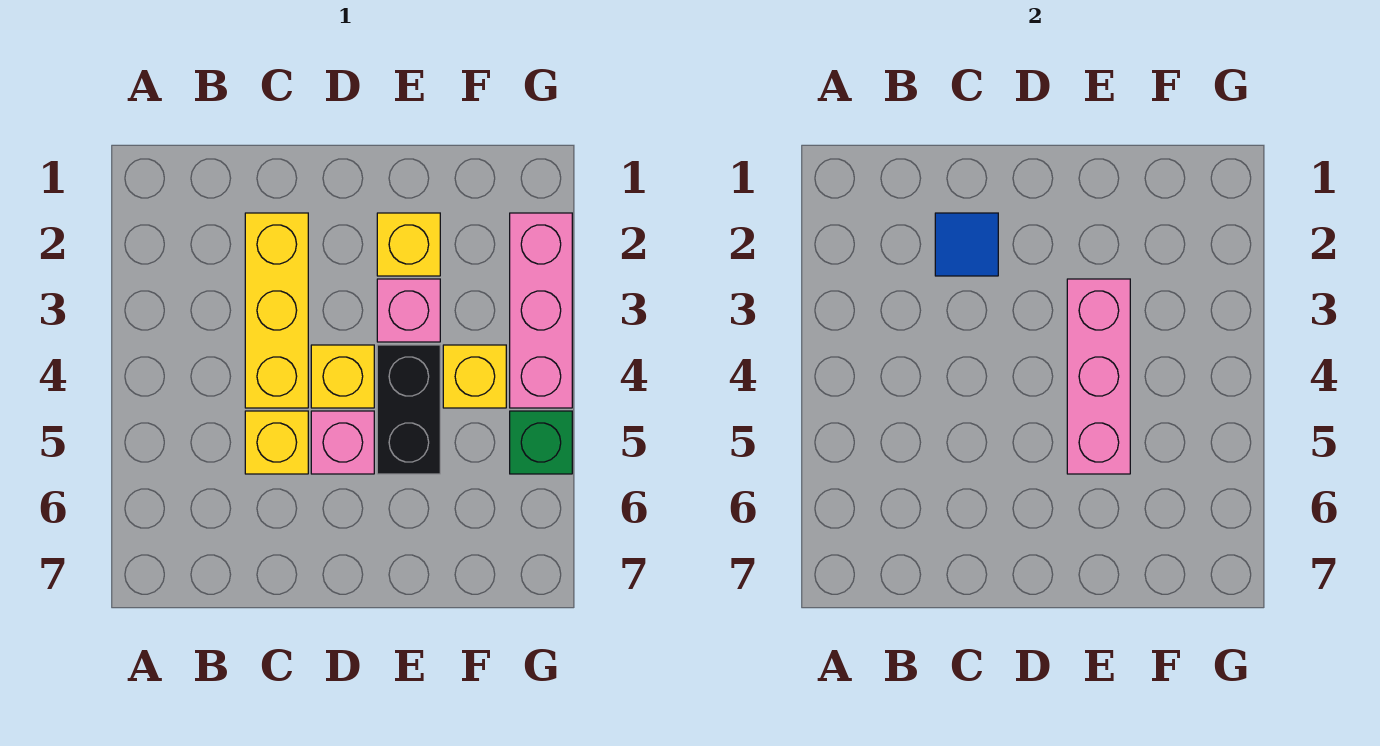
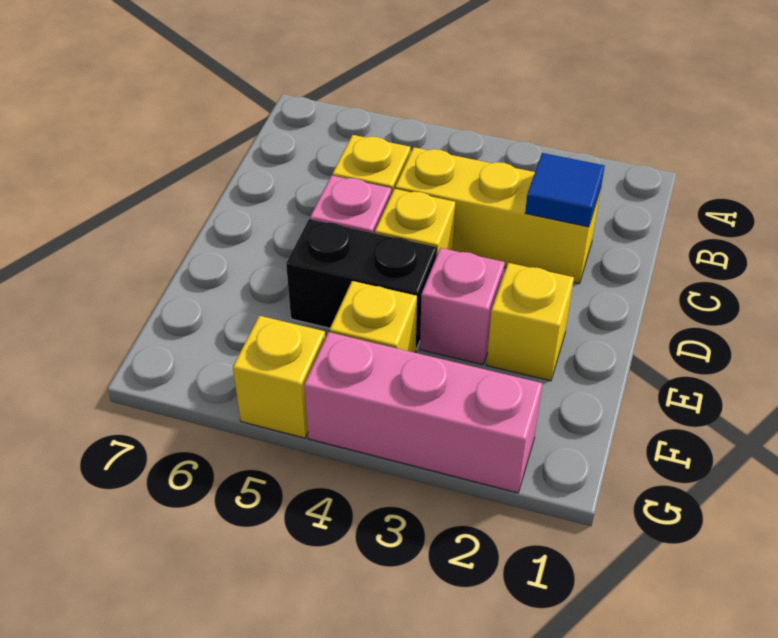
pink brick E3:E5 level 2 -> none
green brick G5 level 1 -> yellow brick G5 level 1

